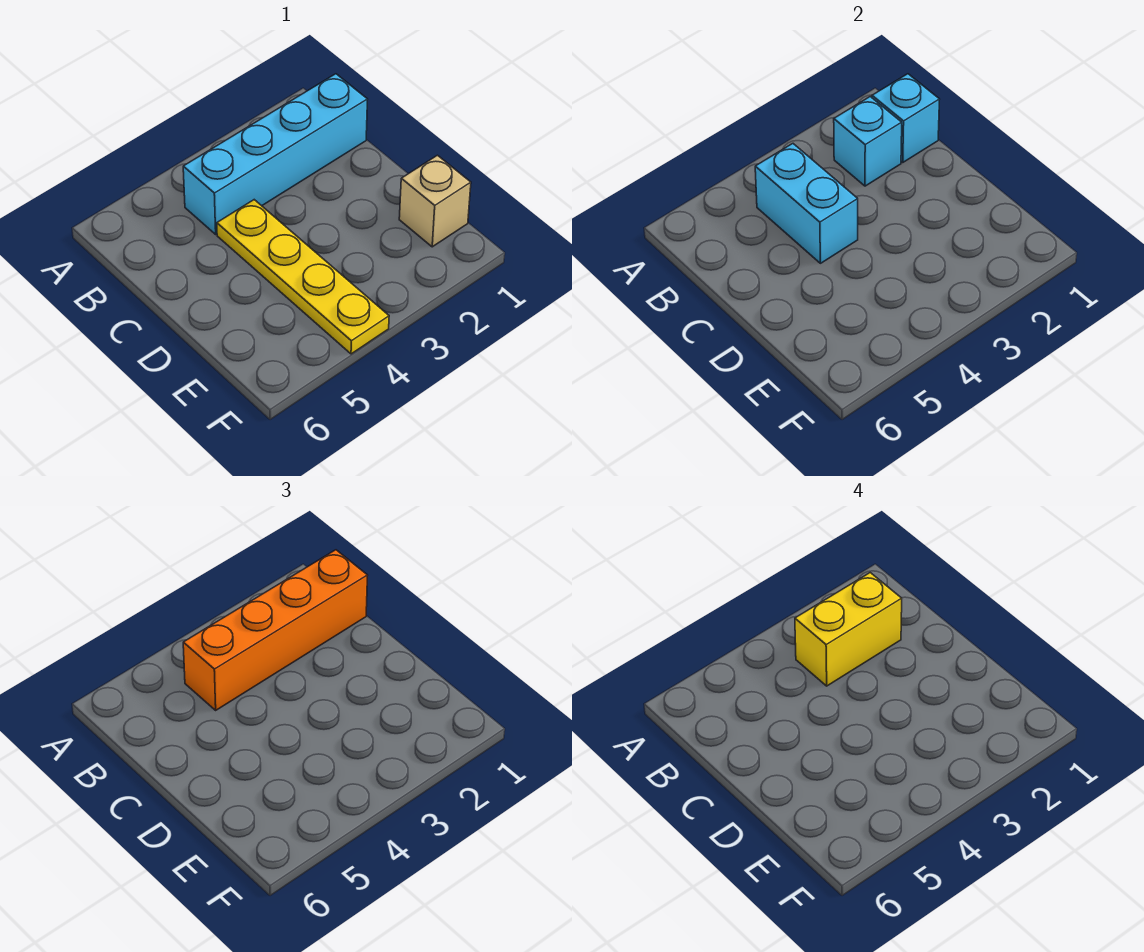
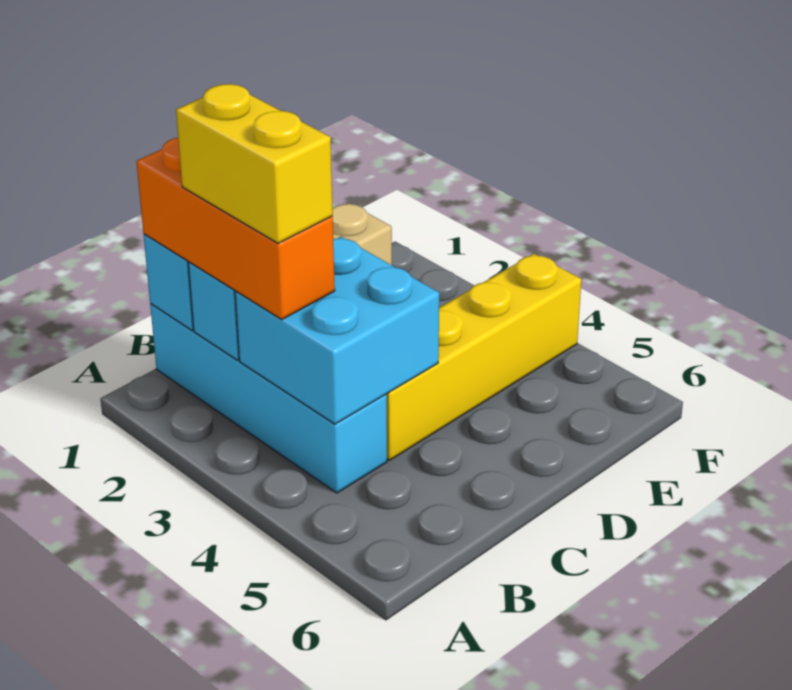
orange brick B1:B4 level 3 -> orange brick B1:B3 level 3
cyan brick B4:C4 level 2 -> cyan brick B3:C4 level 2
yellow plate C4:F4 level 1 -> yellow brick C4:F4 level 1

